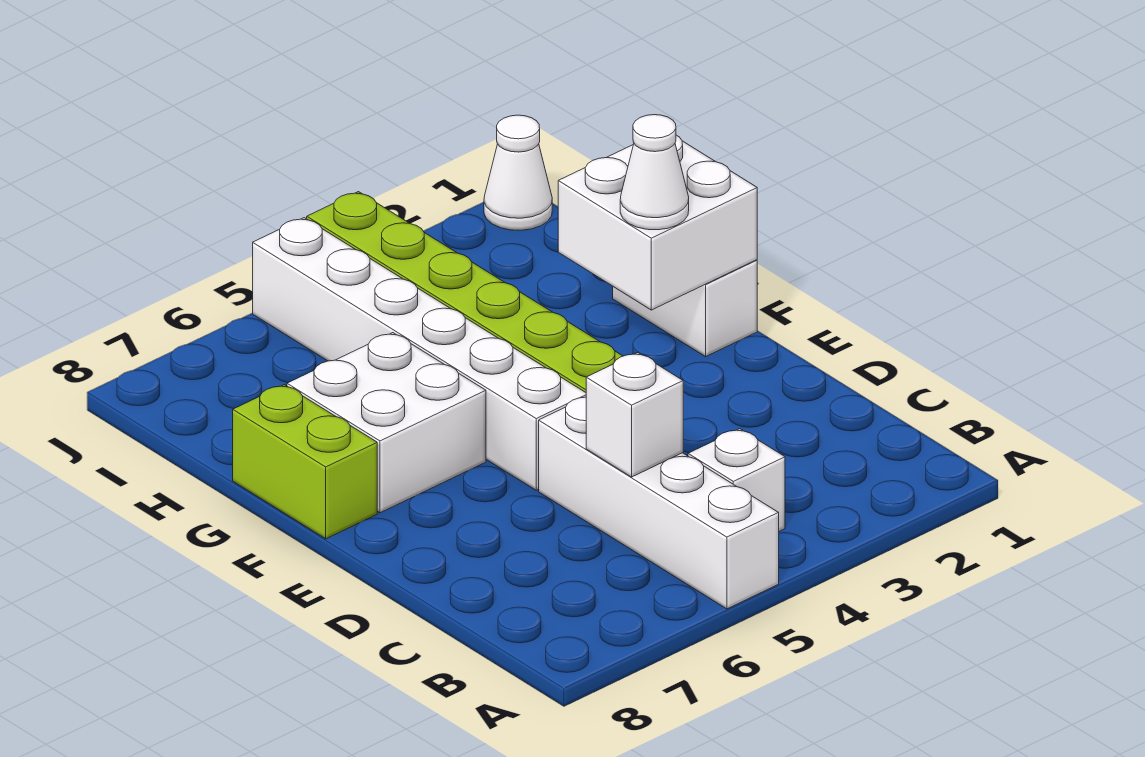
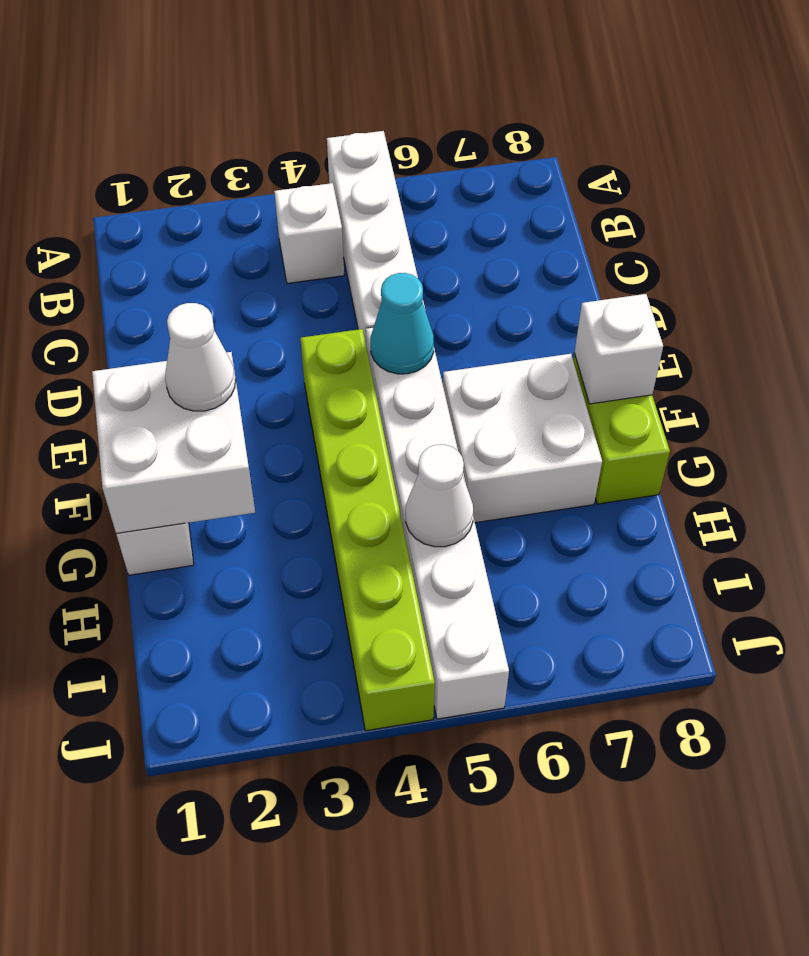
white brick C5 level 2 -> white brick F8 level 2
none -> cyan cone E5 level 2
white cone J1 level 1 -> white cone H5 level 2

